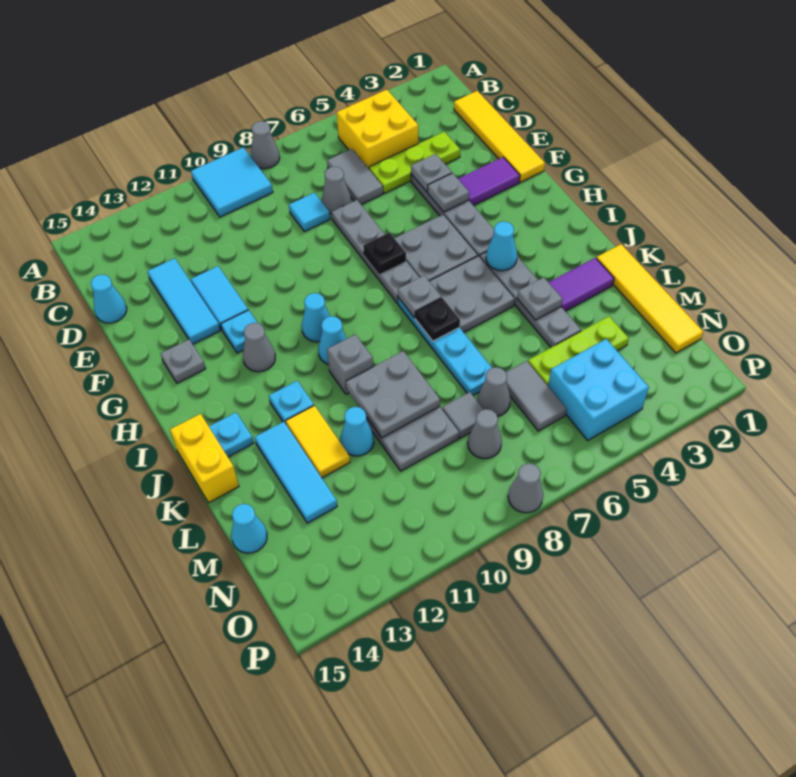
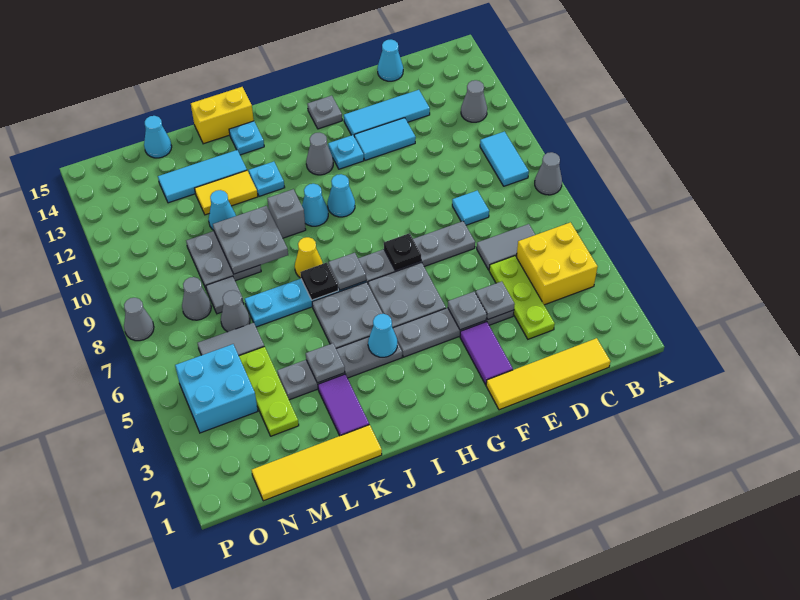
cyan tile A9:B10 level 1 -> cyan tile B9:B10 level 1
grey cone D7 level 1 -> grey cone B12 level 1
none -> yellow cone J8 level 1

